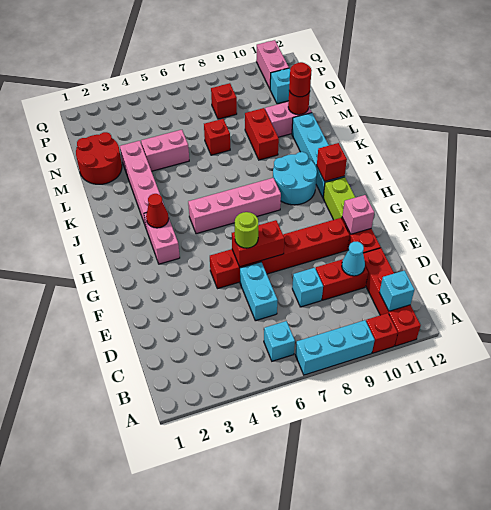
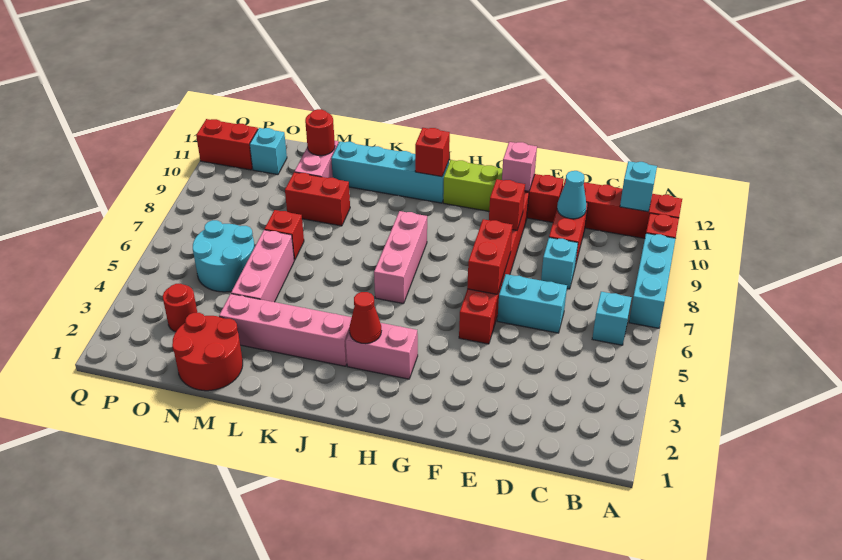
lime round brick F6 level 3 -> none
pink brick I5:I8 level 1 -> pink brick I6:I8 level 1
cyan round brick I9:J10 level 1 -> cyan round brick N5:O6 level 1
pink brick M4:M5 level 1 -> pink brick M4:M6 level 1
red round brick M11 level 3 -> red round brick O3 level 1
red brick O8 level 1 -> red brick F9 level 2
pink brick P11:Q11 level 1 -> red brick P11:Q11 level 1

